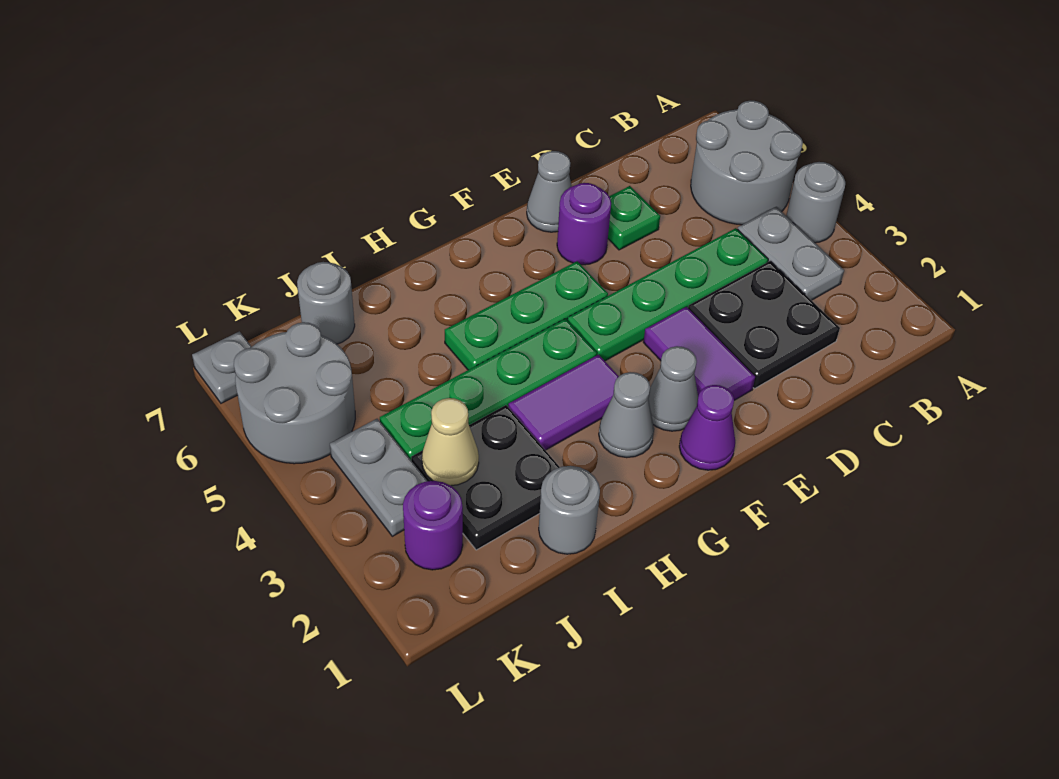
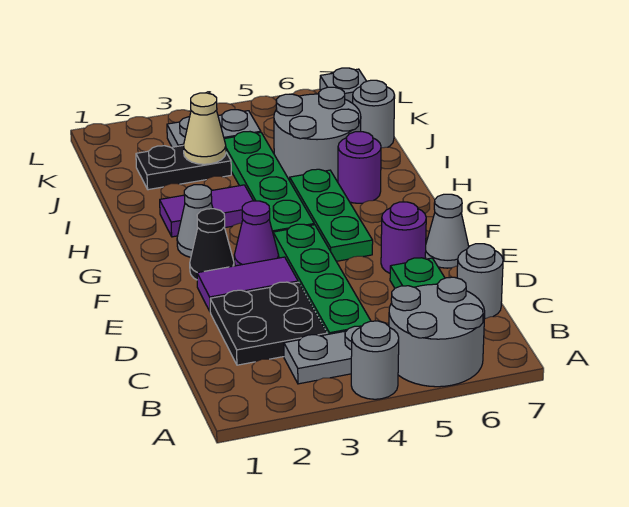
purple cone F1 level 1 -> purple cone F3 level 1
grey cone F2 level 1 -> black cone F2 level 1
purple tile G3:H3 level 1 -> purple tile H2:H3 level 1
grey round brick I1 level 1 -> grey round brick C7 level 1
black plate I2:J3 level 1 -> black plate J2:J3 level 1
purple round brick K2 level 1 -> purple round brick H6 level 1
grey round brick K5:L6 level 1 -> grey round brick I5:J6 level 1

